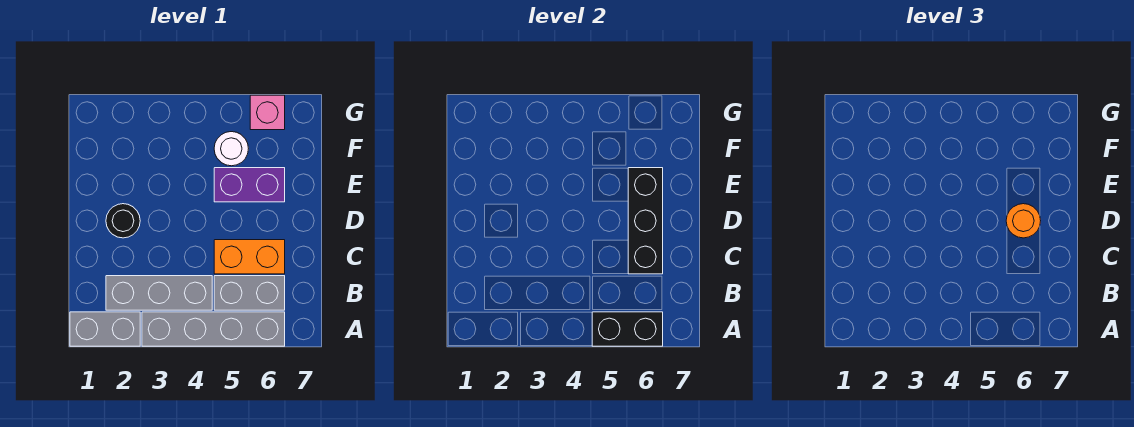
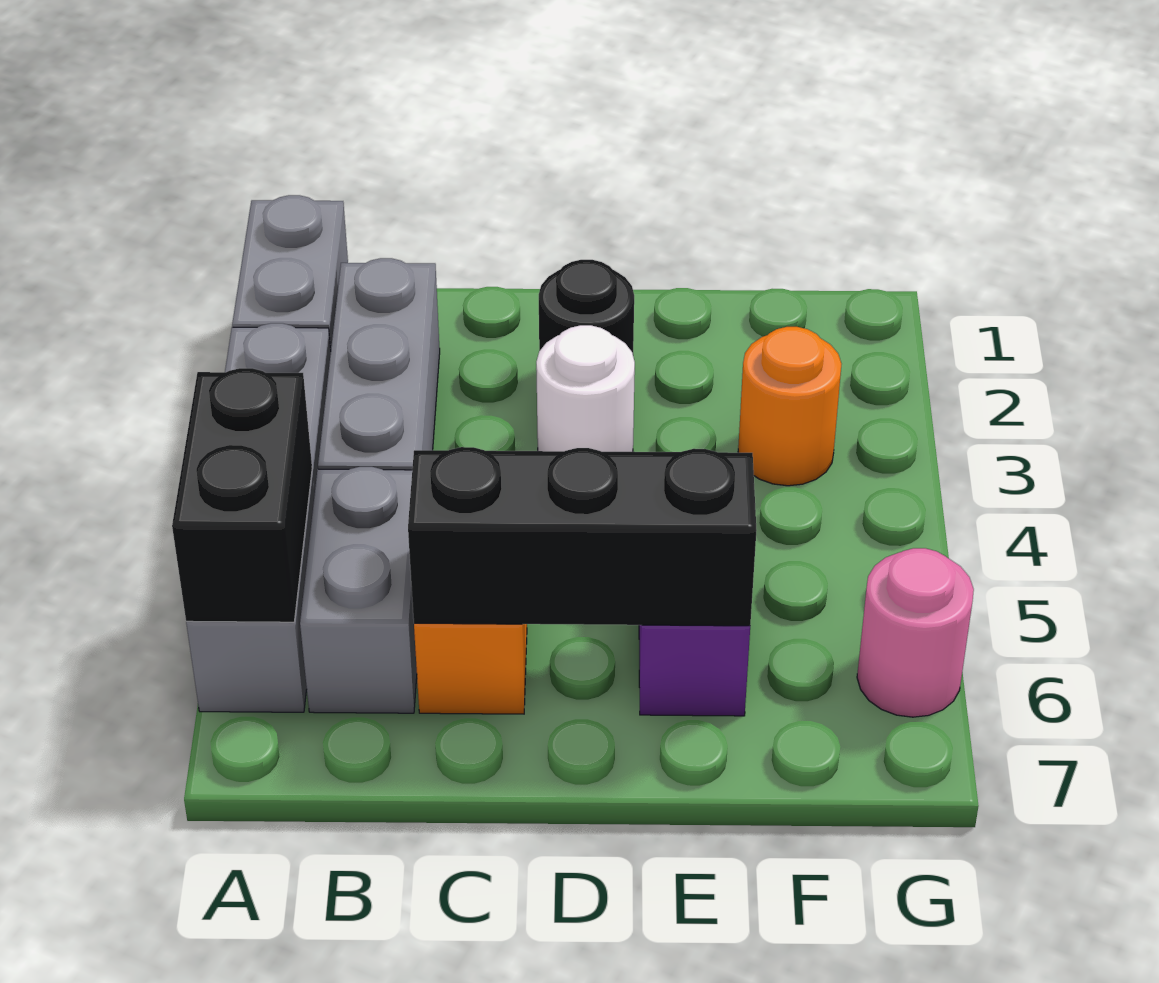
orange round brick D6 level 3 -> orange round brick F3 level 1
white round brick F5 level 1 -> white round brick D3 level 1
pink brick G6 level 1 -> pink round brick G6 level 1

